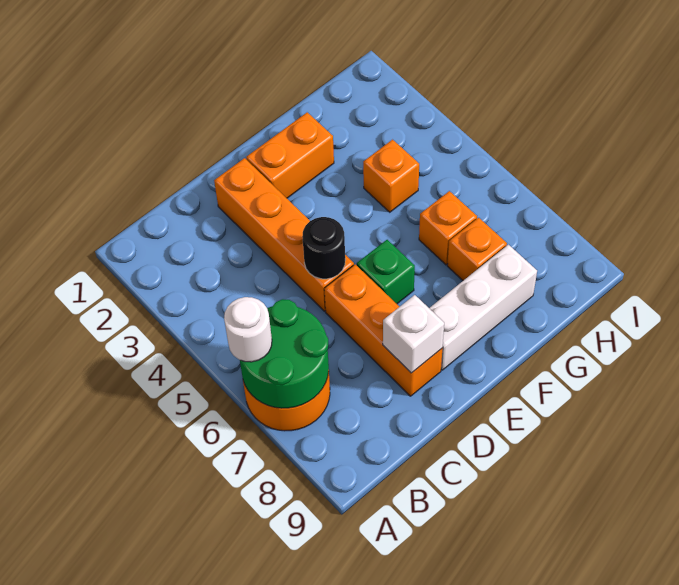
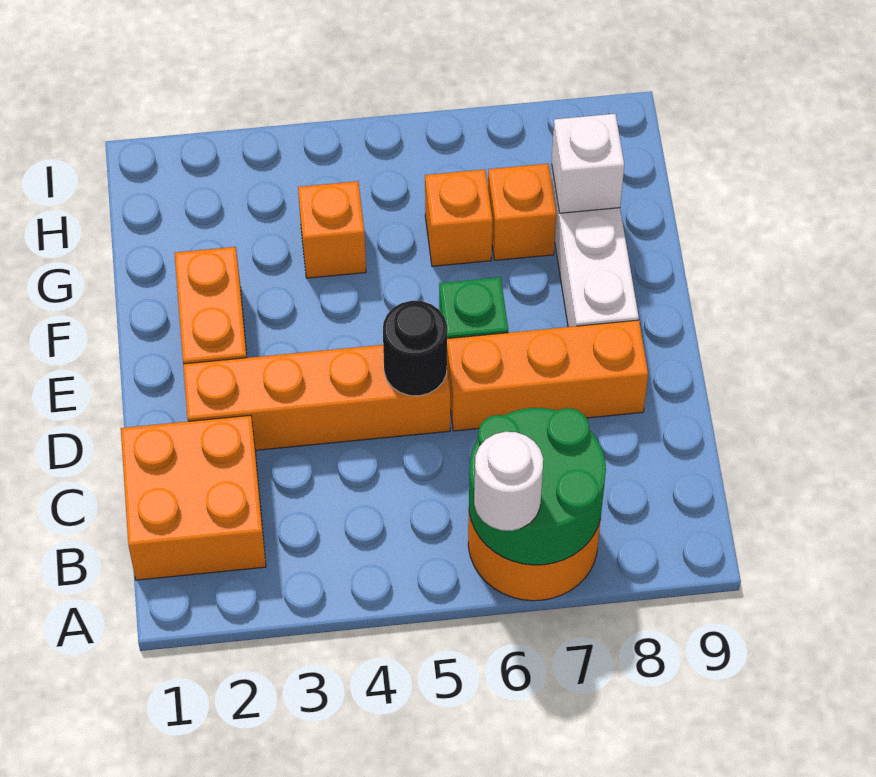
none -> orange brick B1:C2 level 1
white brick D8 level 2 -> white brick G8 level 2

